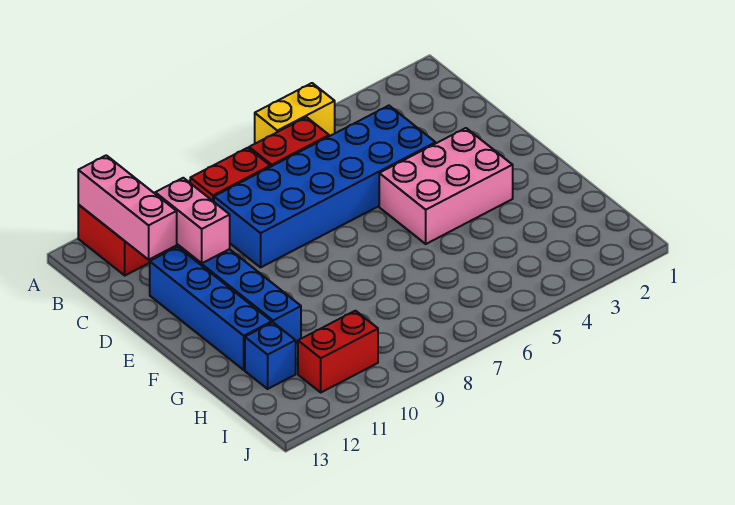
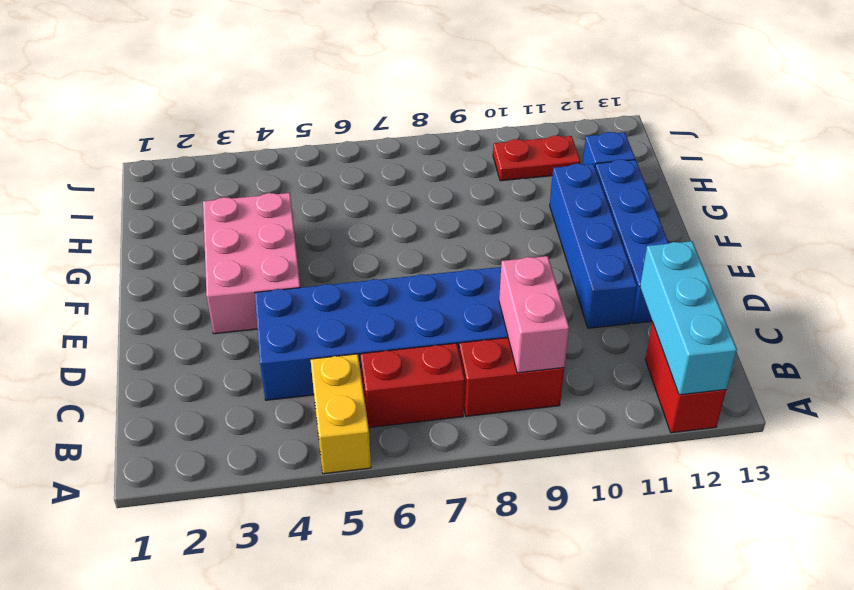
yellow brick A5:A6 level 1 -> yellow brick A5:B5 level 1
pink brick A12:C12 level 2 -> cyan brick A12:C12 level 2
pink brick C11:D11 level 2 -> pink brick B9:C9 level 2
pink brick E3:F5 level 1 -> pink brick E3:G4 level 1
red brick I10:I11 level 1 -> red plate I10:I11 level 1

